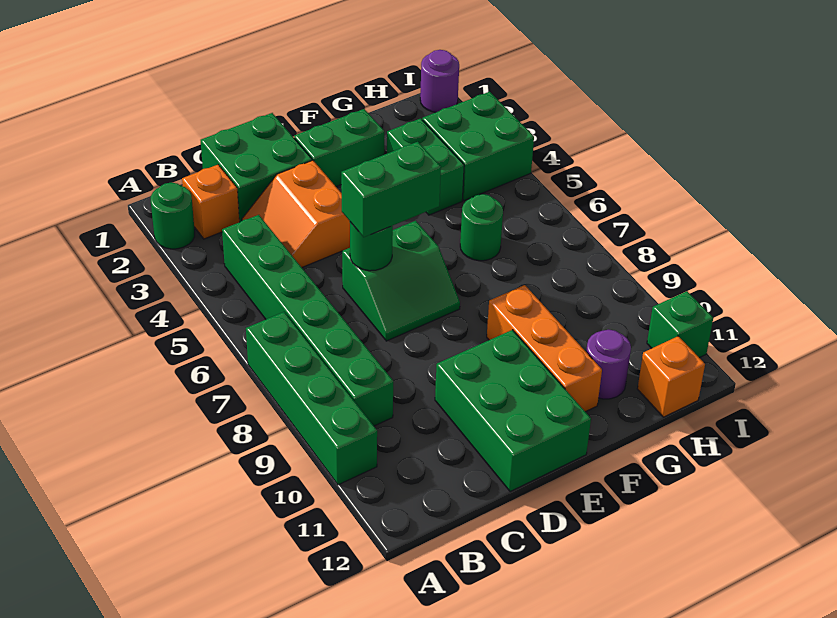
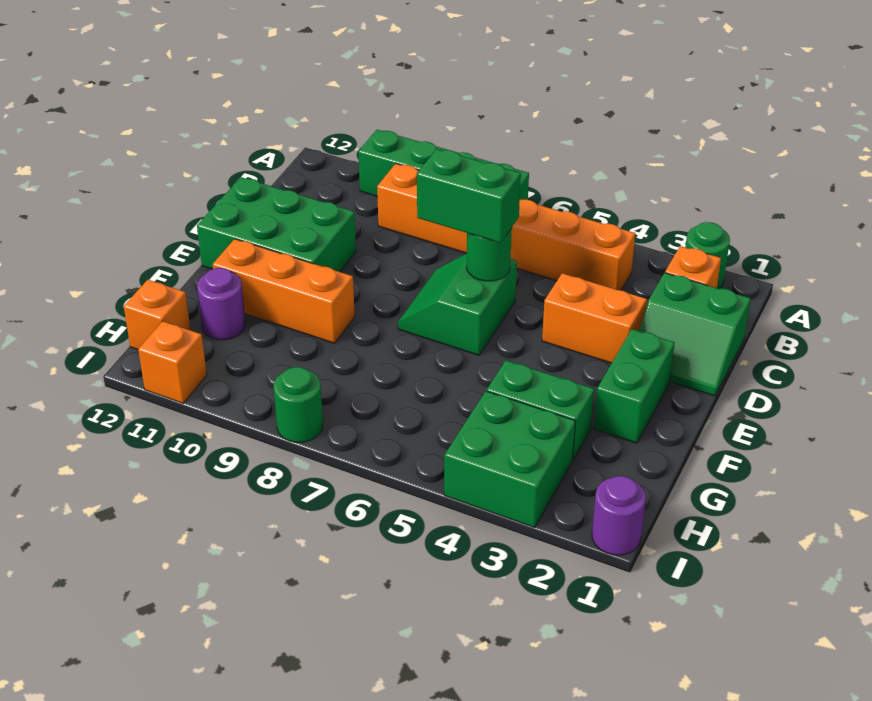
green brick B4:B9 level 1 -> orange brick B4:B9 level 1
green brick C1:D2 level 1 -> green slope C1:D2 level 1 top C
green brick D6:E6 level 3 -> green brick D6:D7 level 3
green round brick G6 level 1 -> green round brick I8 level 1
green brick I11 level 1 -> orange brick I11 level 1

